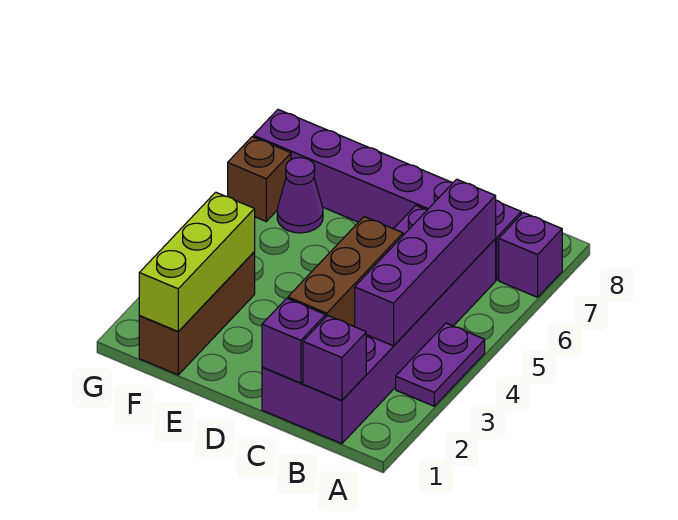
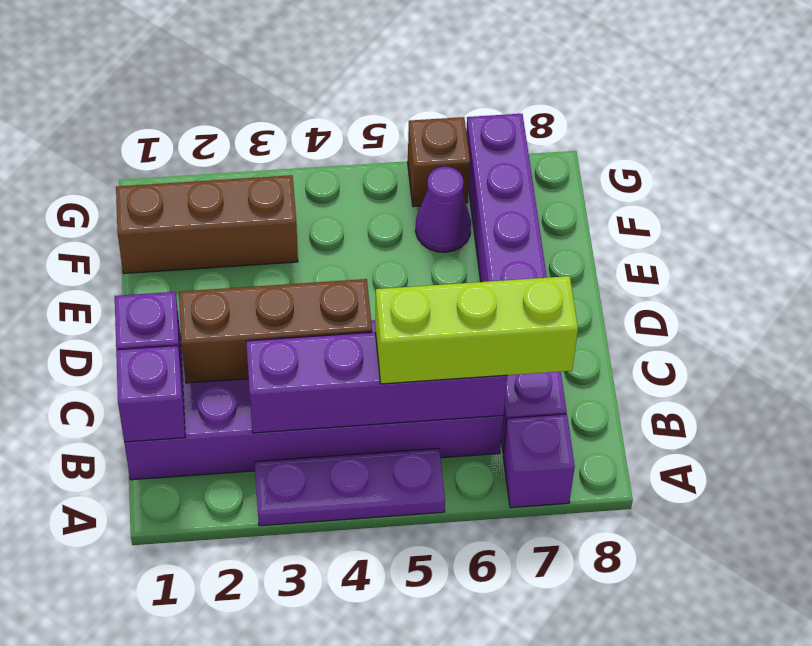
purple plate A3:A4 level 1 -> purple plate A3:A5 level 1
lime brick F1:F3 level 2 -> lime brick B5:B7 level 3

